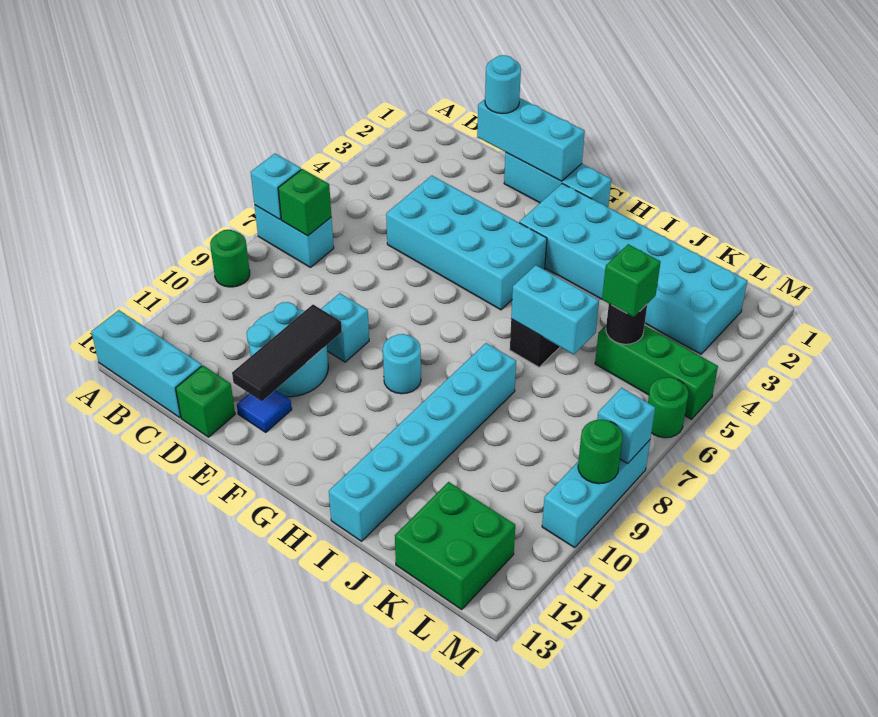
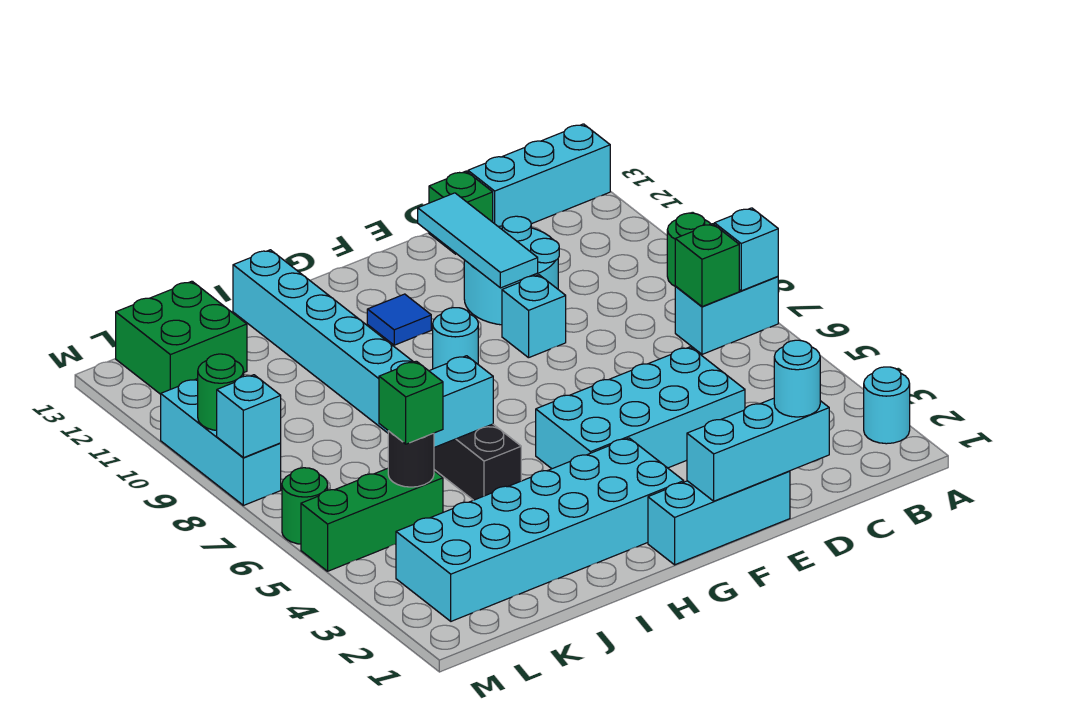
none -> cyan round brick A2 level 1
black tile E10:E12 level 2 -> cyan tile E10:E12 level 2
blue tile E12 level 1 -> blue tile G11 level 1

